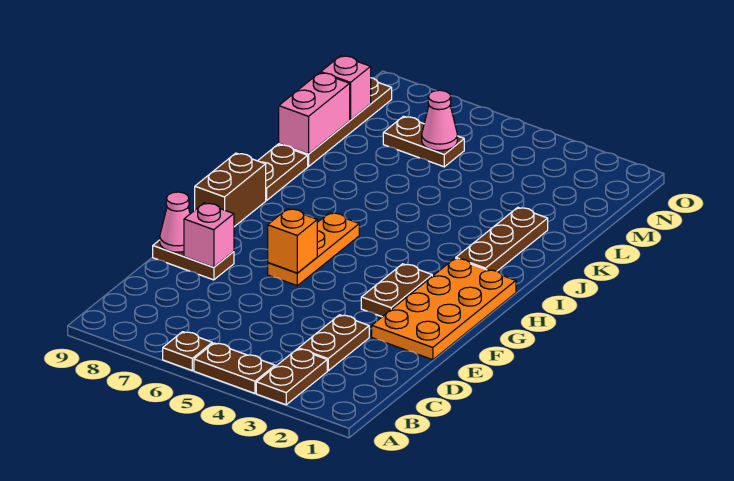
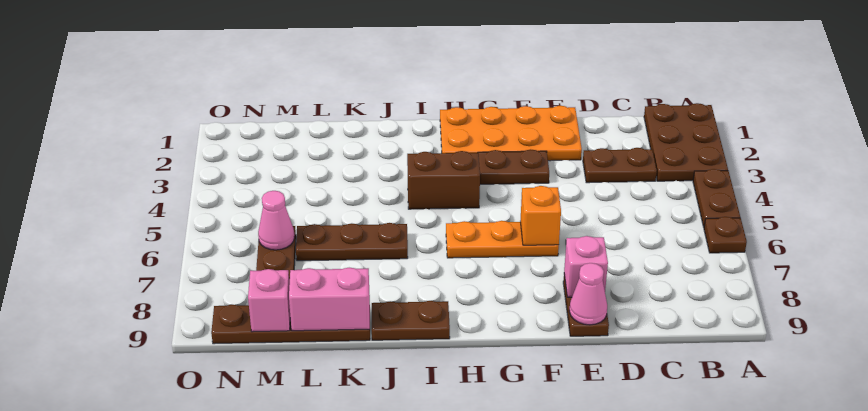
brown plate A3:B3 level 1 -> brown plate A1:B3 level 1
brown brick G9:H9 level 1 -> brown brick H4:I4 level 1
brown plate I2:K2 level 1 -> brown plate J6:L6 level 1

